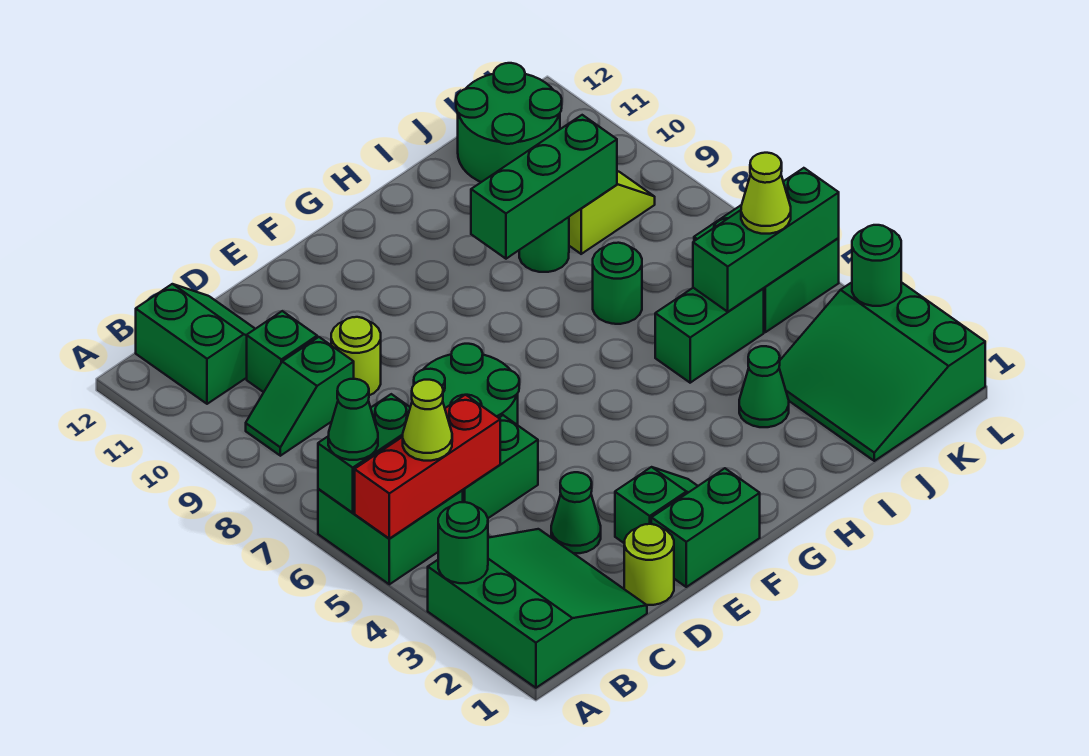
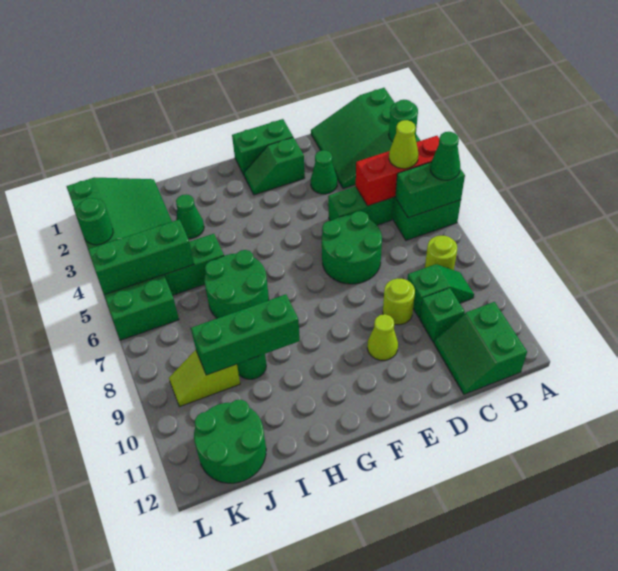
lime round brick D1 level 1 -> lime round brick B8 level 1
green round brick I7 level 1 -> green round brick H6:I7 level 1
lime cone K5 level 3 -> lime cone E10 level 1

